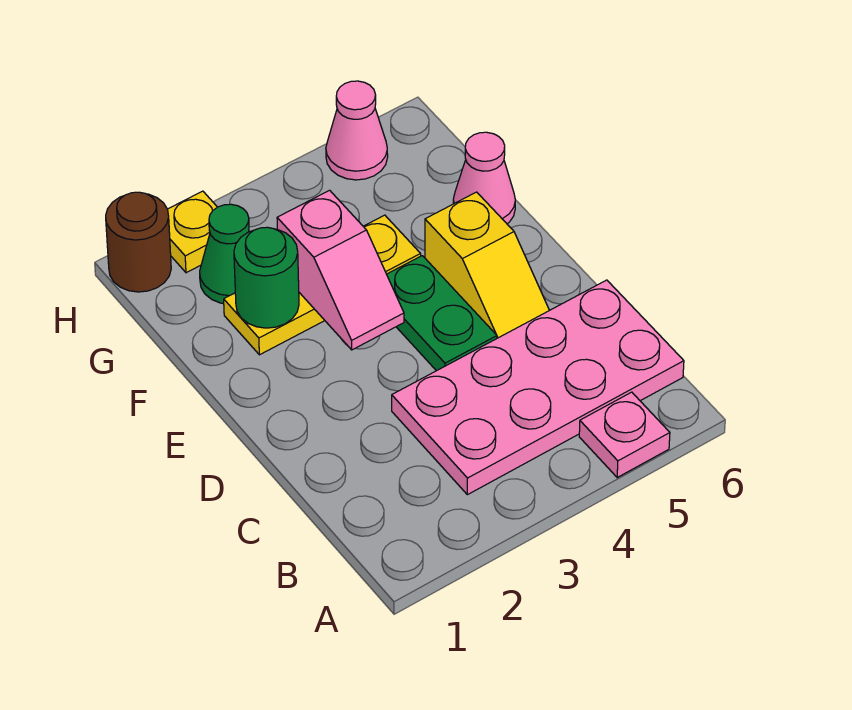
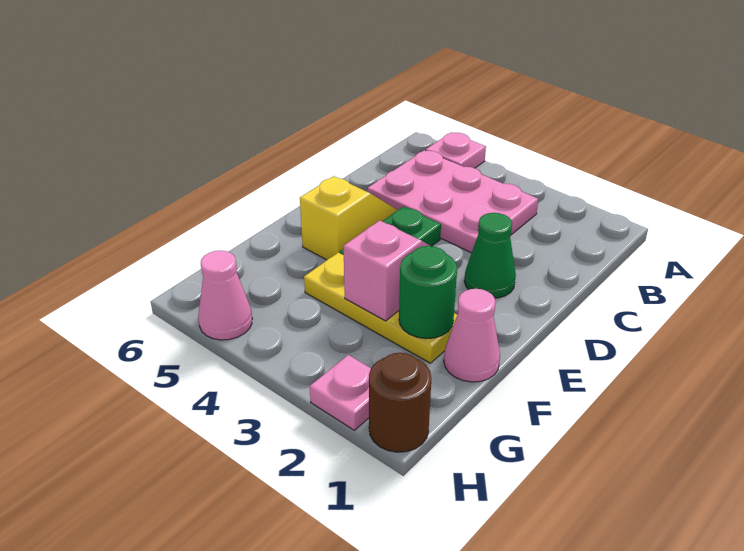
pink plate B3:C6 level 1 -> pink plate B3:C5 level 1
pink cone F6 level 1 -> pink cone F1 level 1
green cone G2 level 1 -> green cone D2 level 1
yellow plate H2 level 1 -> pink plate H2 level 1

